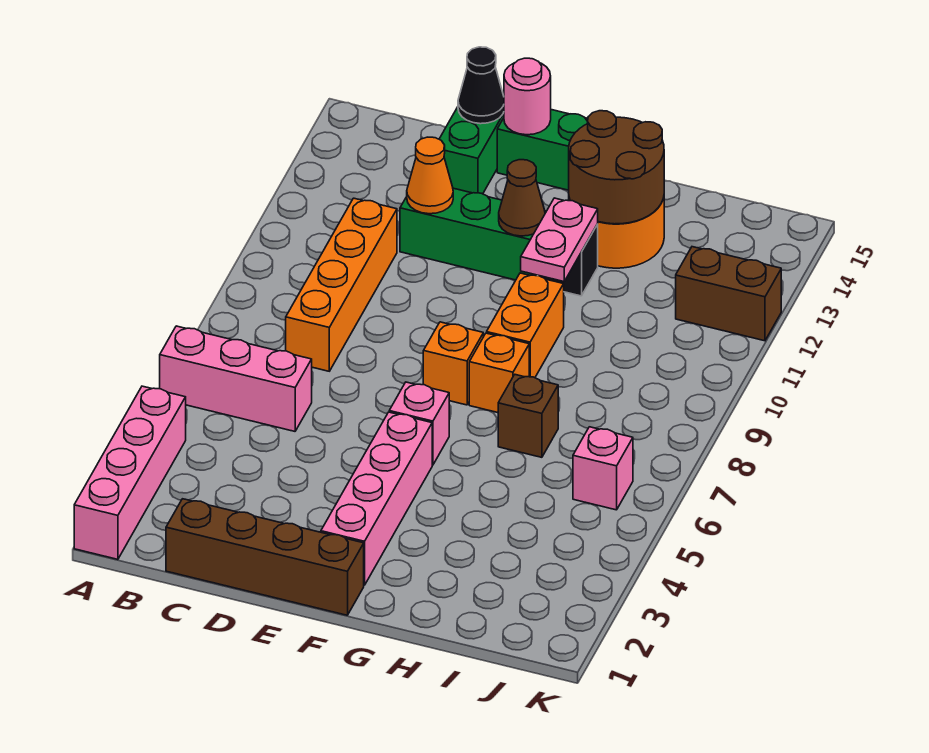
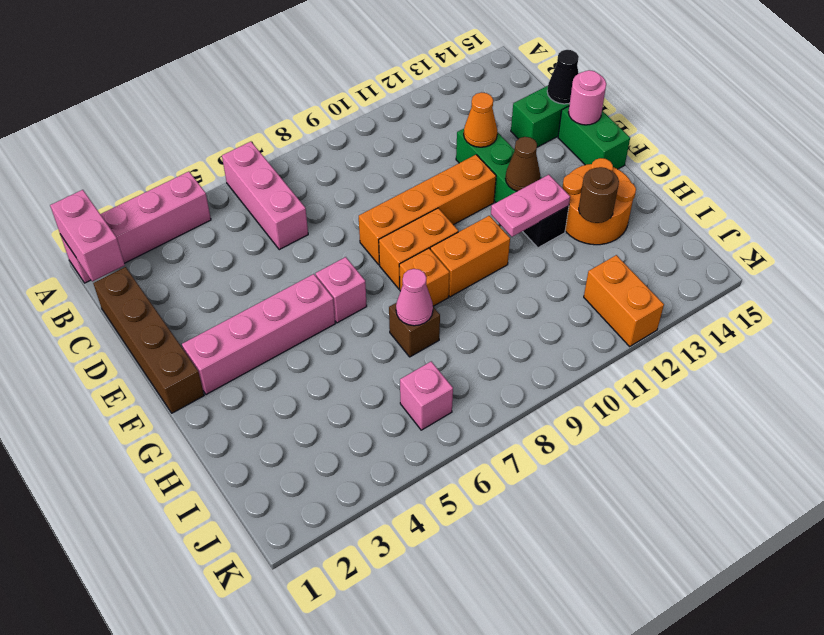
none -> pink brick A1:B1 level 2
orange brick C8:C11 level 1 -> orange brick E8:E11 level 1
orange brick F8 level 1 -> orange brick F8:F9 level 1
brown round brick G13:H14 level 2 -> brown round brick H13 level 2
none -> pink cone H7 level 2
brown brick J12:K12 level 1 -> orange brick J12:K12 level 1

